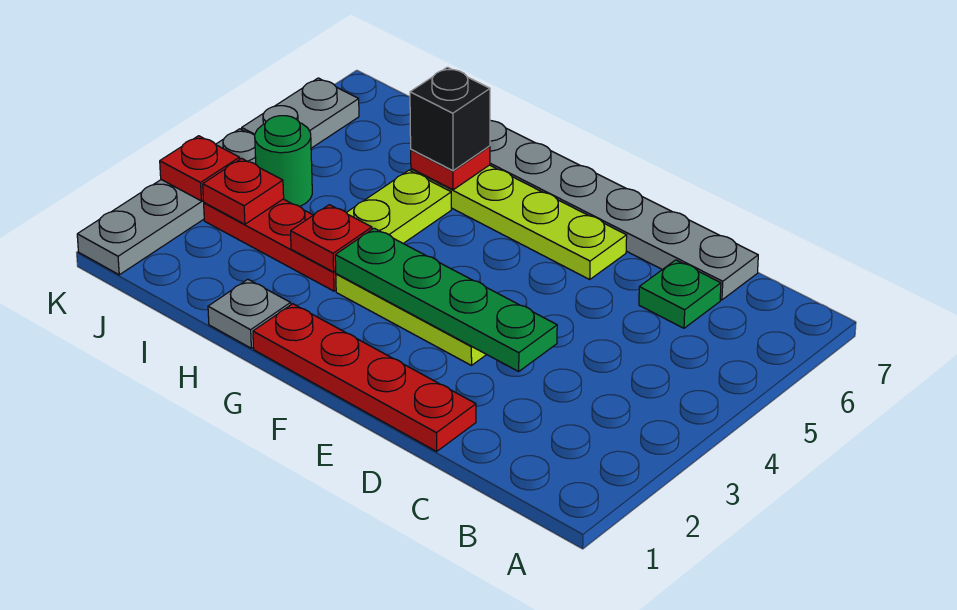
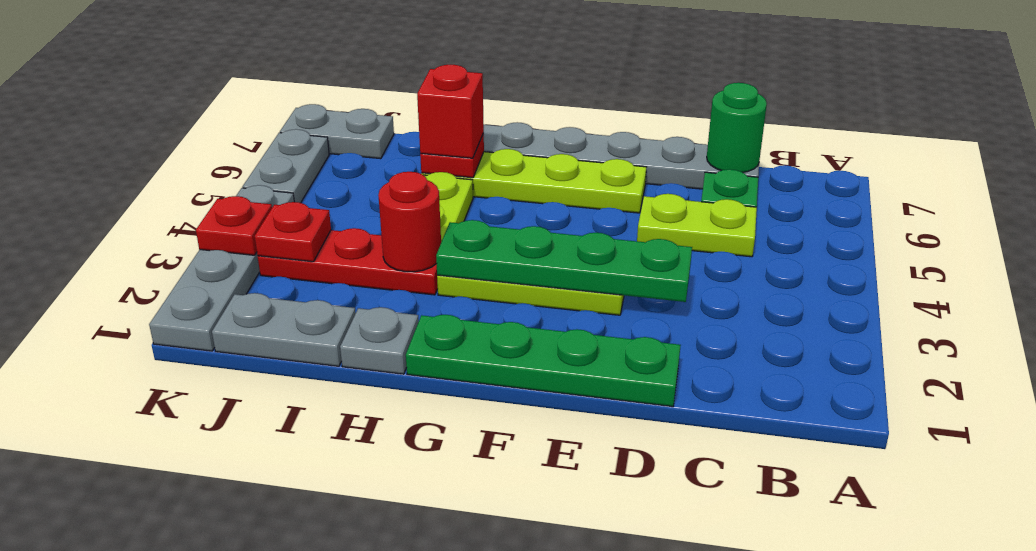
none -> lime plate C5:D5 level 1
red plate D1:G1 level 1 -> green plate D1:G1 level 1
red plate H3 level 2 -> red round brick H3 level 2
black brick H6 level 3 -> red brick H6 level 3
none -> grey plate I1:J1 level 1
green round brick J4 level 1 -> green round brick C7 level 2
none -> grey plate J7:K7 level 1

